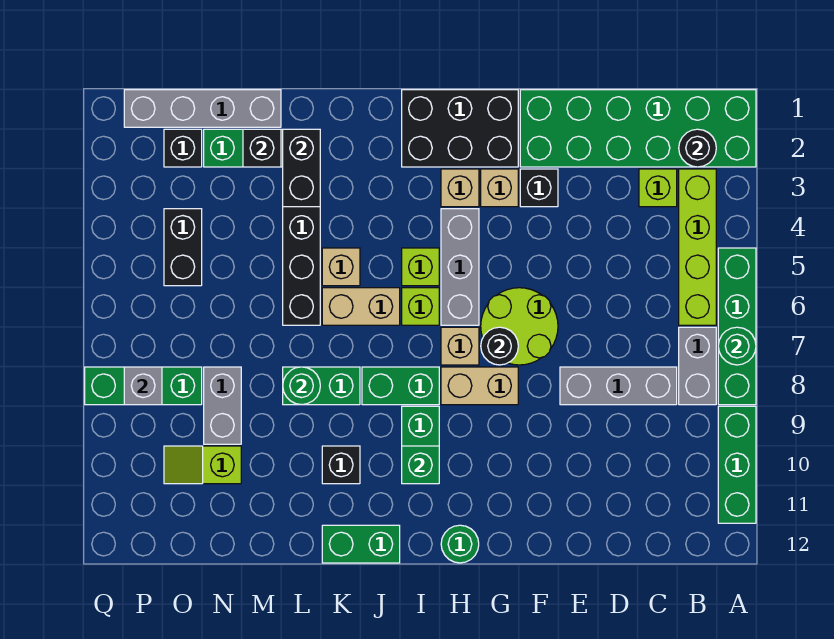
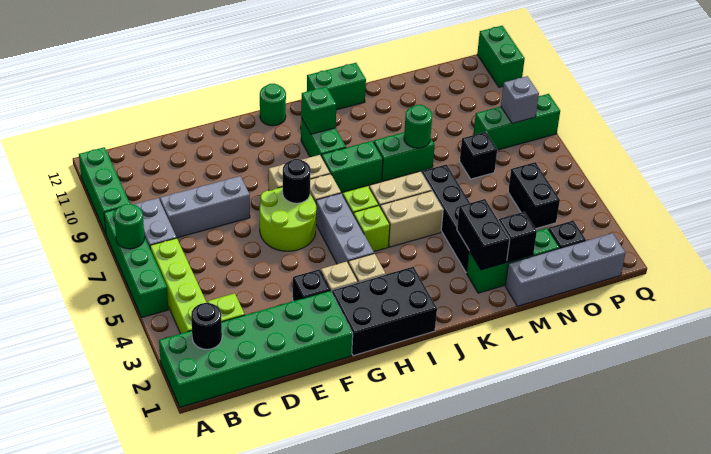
tan brick K5 level 1 -> tan brick J5:K5 level 1
black brick K10 level 1 -> black brick N7 level 1
grey brick N8:N9 level 1 -> none
lime slope N10:O10 level 1 top N -> none
none -> green brick Q11:Q12 level 1

